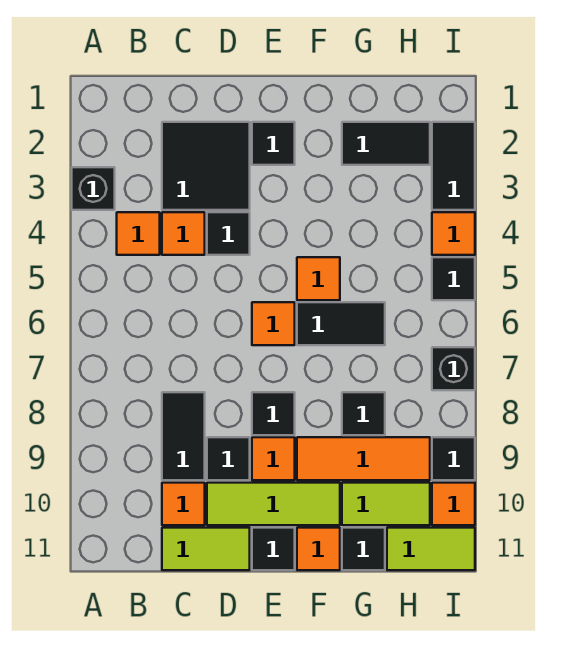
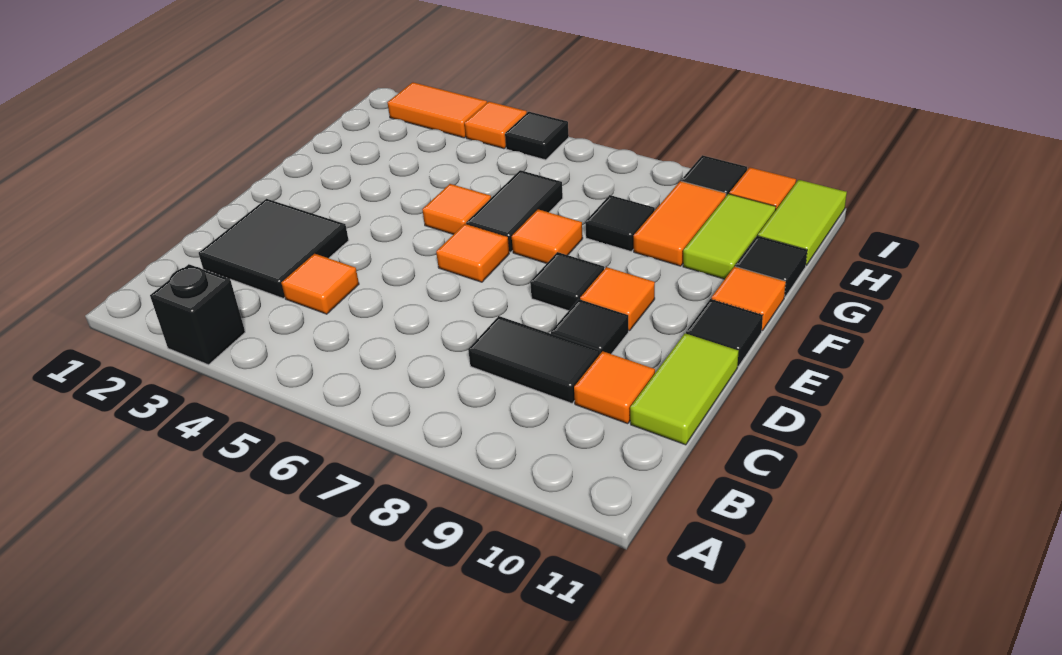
orange tile B4 level 1 -> orange tile F7 level 1
black tile D4 level 1 -> none
lime tile D10:F10 level 1 -> none
black tile E2 level 1 -> none
orange tile F9:H9 level 1 -> orange tile G9:H9 level 1
black tile G2:H2 level 1 -> none
black tile I2:I3 level 1 -> orange tile I2:I3 level 1
black brick I7 level 1 -> none

